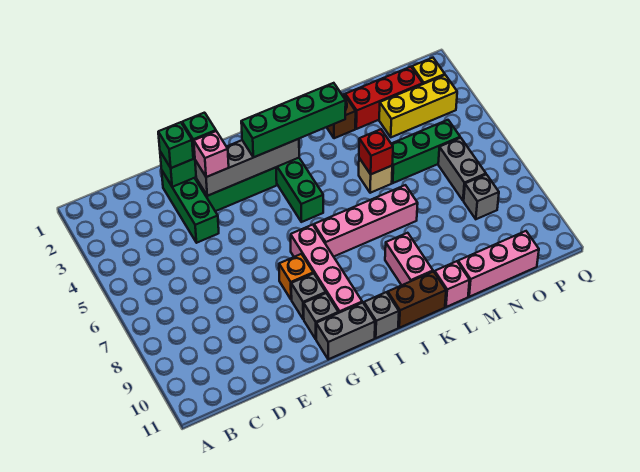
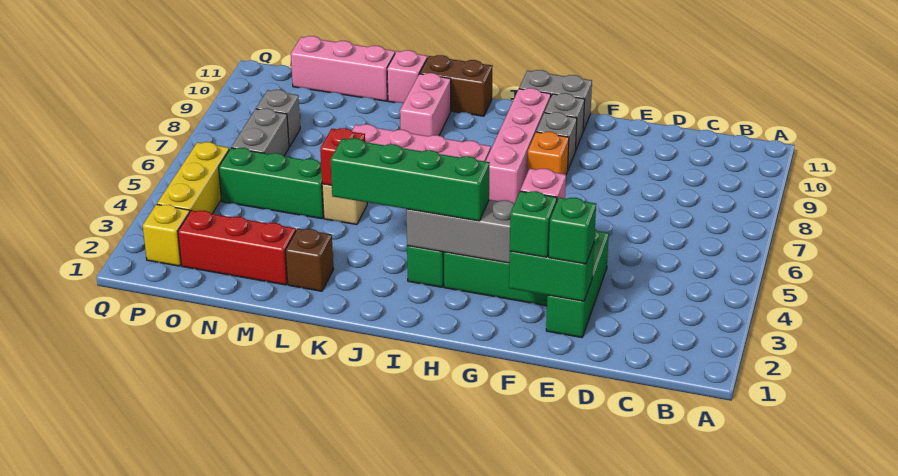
grey brick I11 level 1 -> none
yellow brick N3:P3 level 1 -> yellow brick P3:P5 level 1

